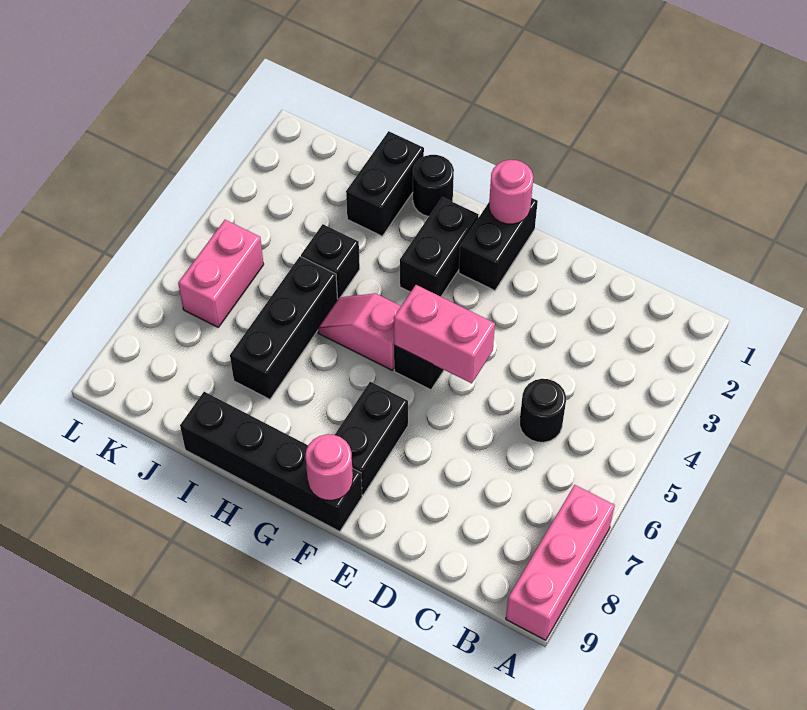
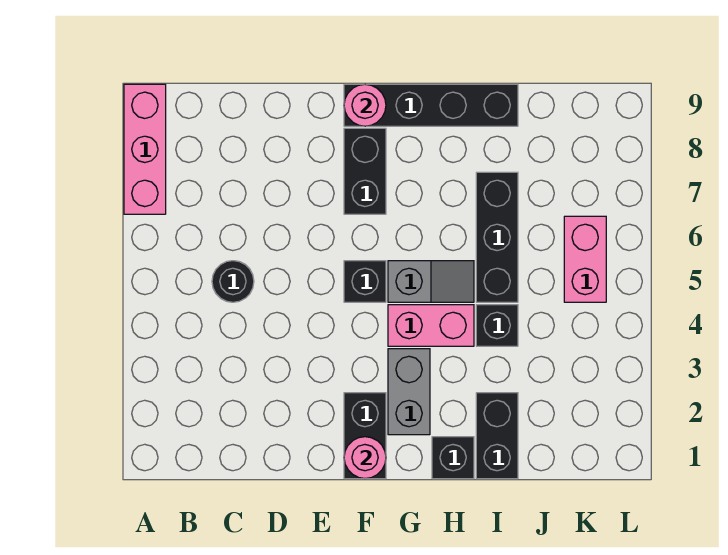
pink brick E5:F5 level 2 -> pink brick G4:H4 level 1
black brick G2:G3 level 1 -> grey brick G2:G3 level 1
pink slope G5:H5 level 1 top G -> grey slope G5:H5 level 1 top G
black round brick H1 level 1 -> black brick H1 level 1

